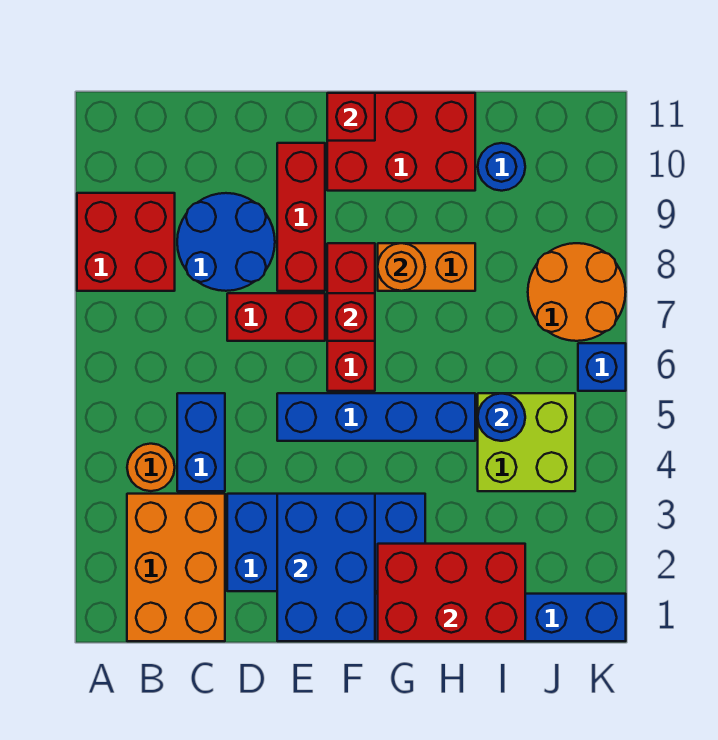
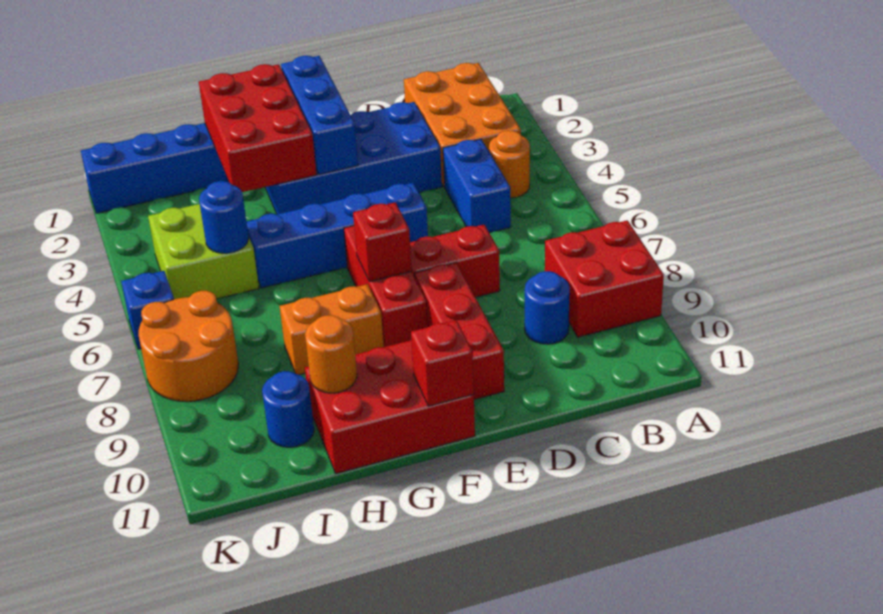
blue round brick C8:D9 level 1 -> blue round brick C9 level 1
blue brick E1:F3 level 2 -> blue brick F1:F3 level 2
red brick G1:I2 level 2 -> red brick G1:H3 level 2
orange round brick G8 level 2 -> orange round brick H10 level 2

